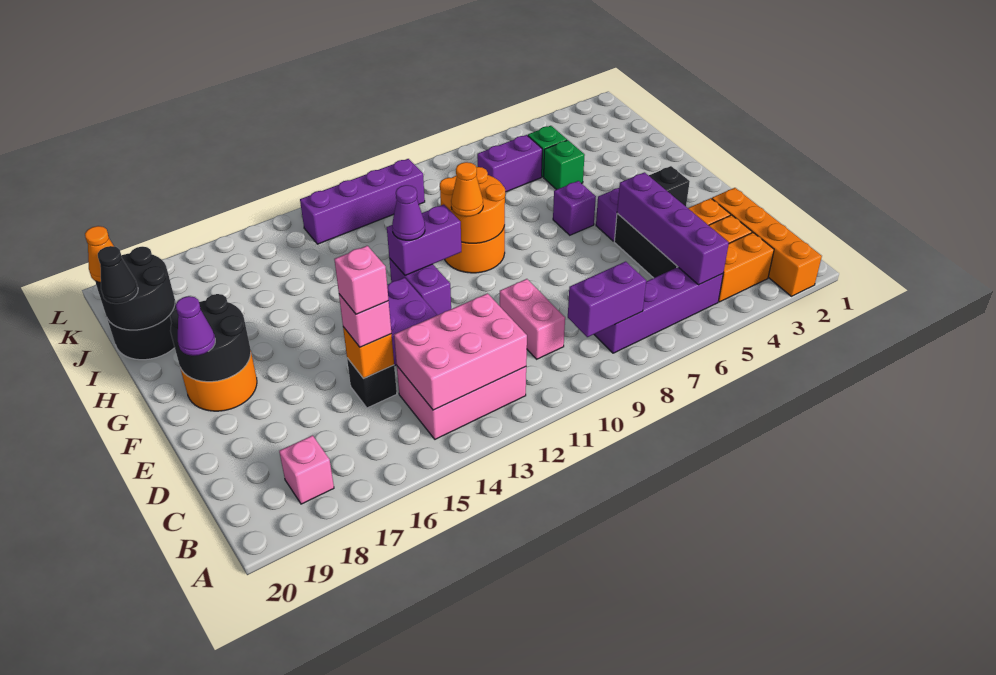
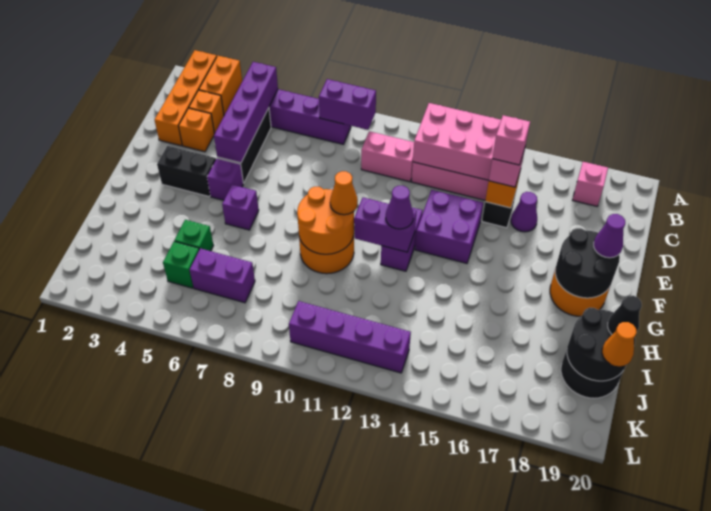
orange brick B3:B4 level 1 -> orange brick A3:B3 level 1
pink brick C10:D10 level 1 -> pink brick C10:C11 level 1
none -> purple cone D16 level 1

